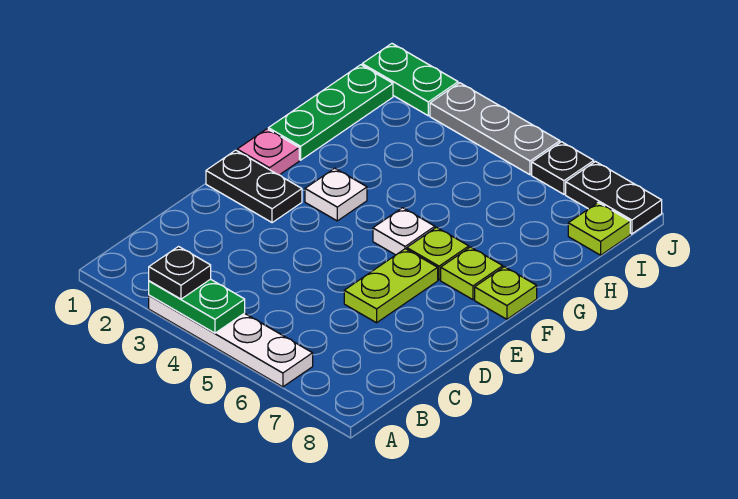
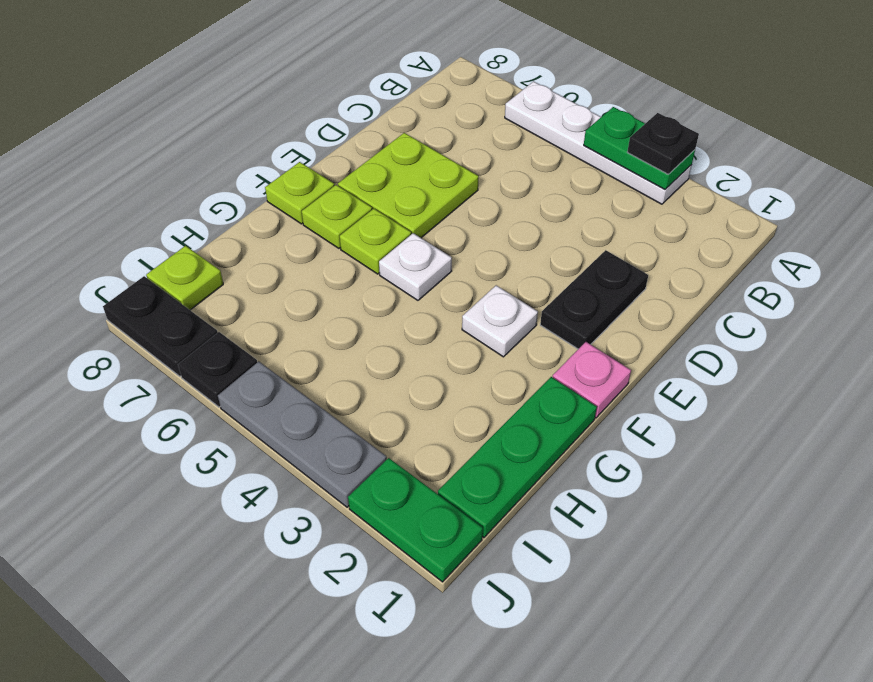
lime plate D6:E6 level 1 -> lime plate D6:E7 level 1
black plate E1:E2 level 1 -> black plate D2:E2 level 1

